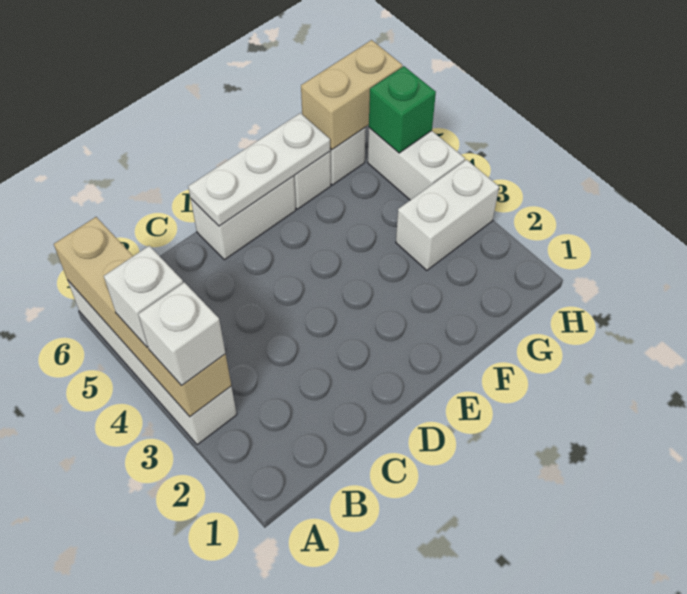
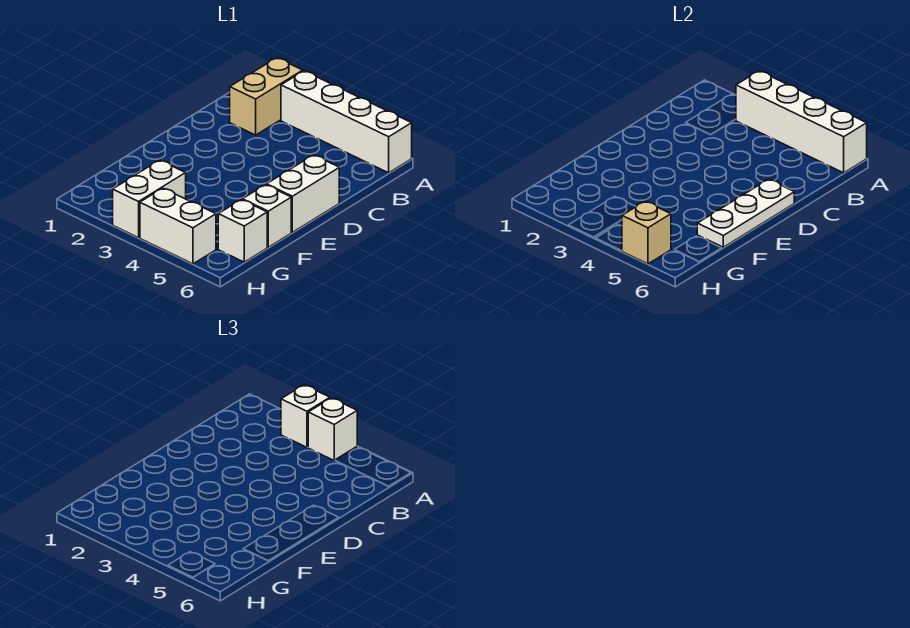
tan brick A3:A6 level 2 -> white brick A3:A6 level 2
tan brick G6:H6 level 2 -> tan brick A2:B2 level 1
green brick H5 level 2 -> tan brick H5 level 2

